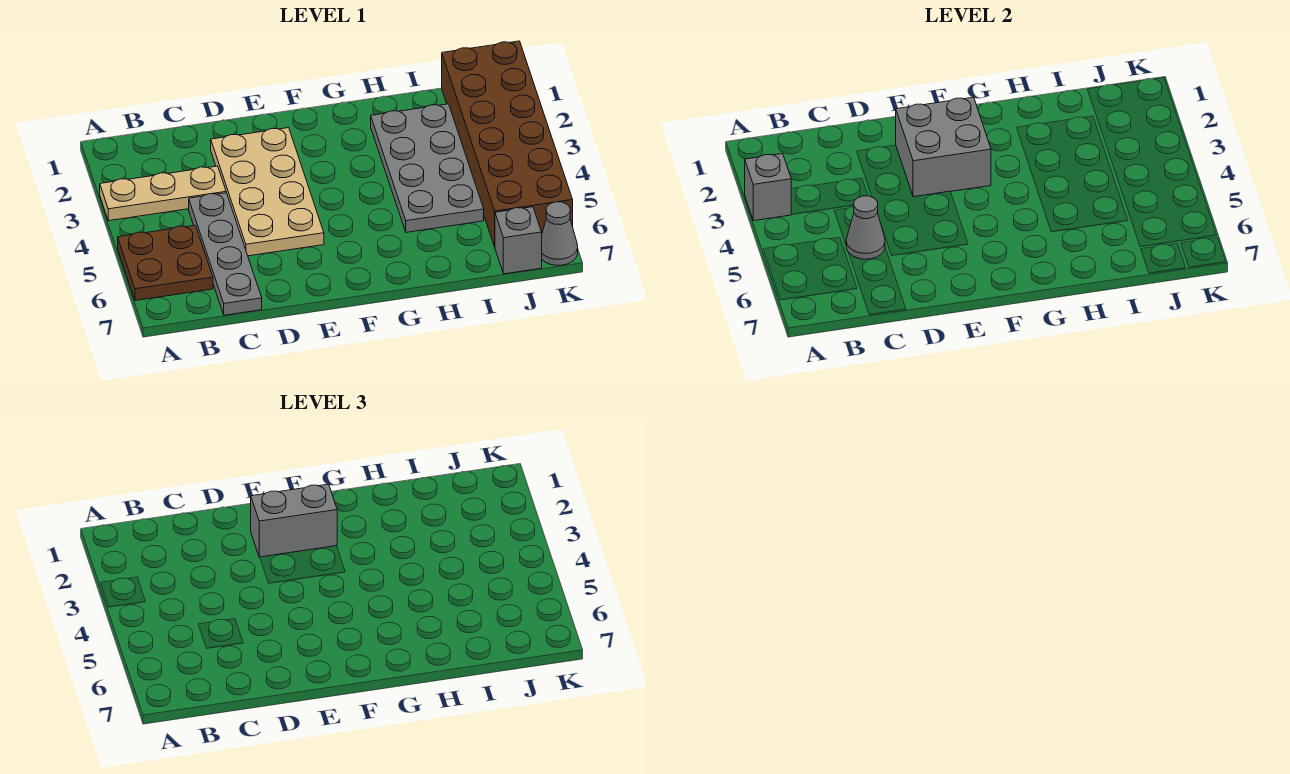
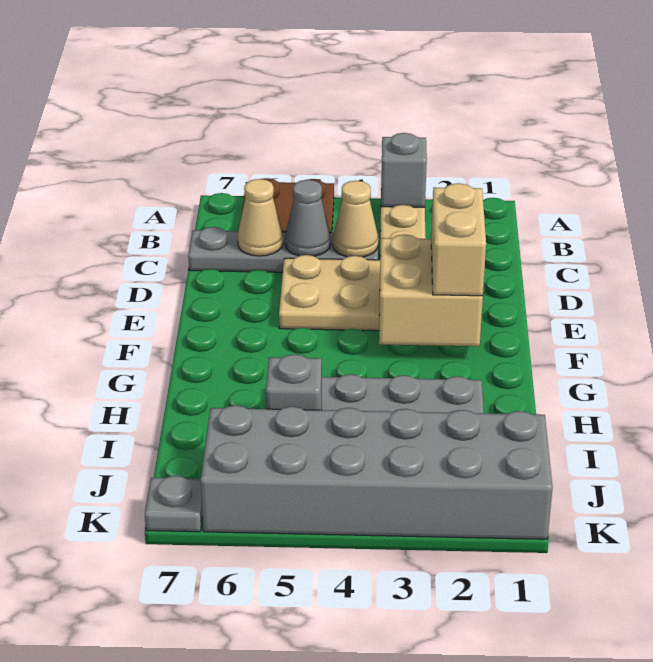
none -> tan cone C4 level 2
none -> tan cone C6 level 2
grey brick E2:F3 level 2 -> tan brick E2:F3 level 2
grey brick E2:F2 level 3 -> tan brick E2:F2 level 3
brown brick J1:K6 level 1 -> grey brick J1:K6 level 1
grey brick J7 level 1 -> grey brick I5 level 2
grey cone K7 level 1 -> grey plate K7 level 1

